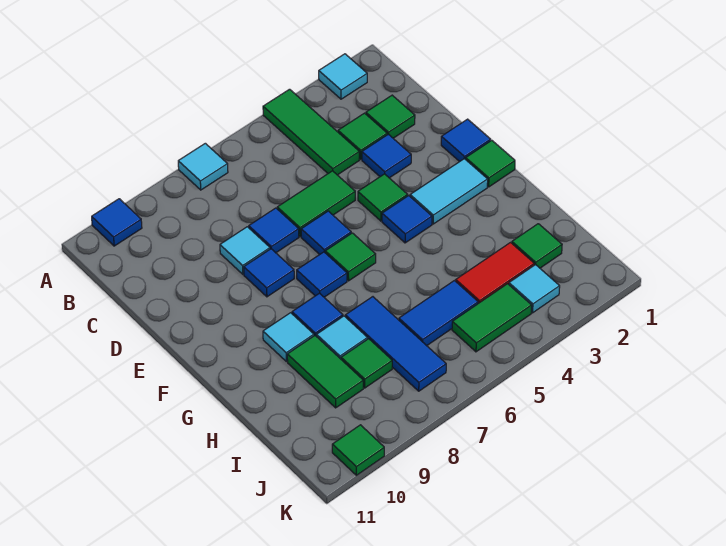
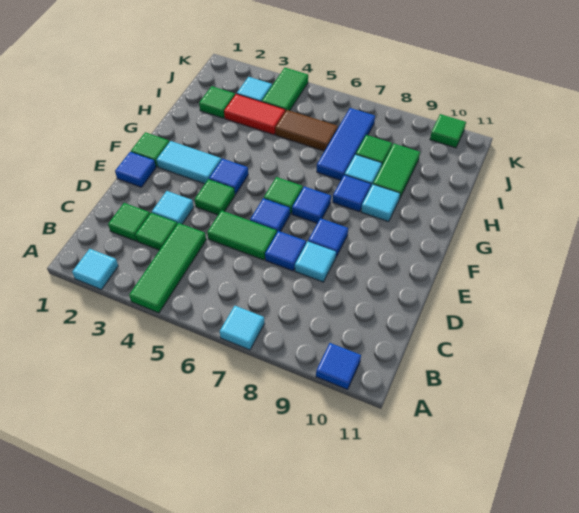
blue tile D3 level 1 -> cyan tile D3 level 1
blue tile I5:I6 level 1 -> brown tile I5:I6 level 1
green tile J4:J5 level 1 -> green tile J4:K4 level 1

